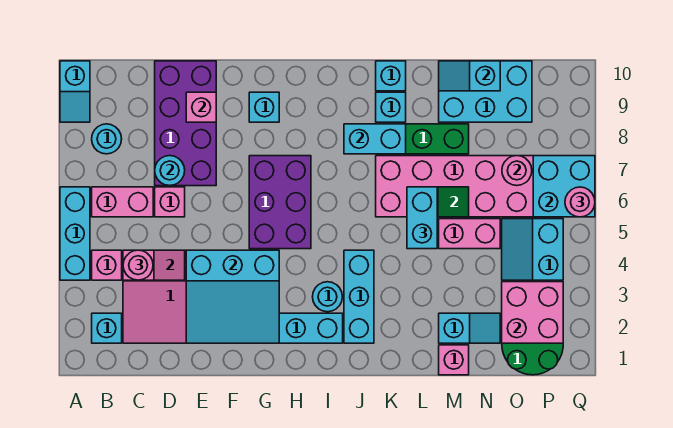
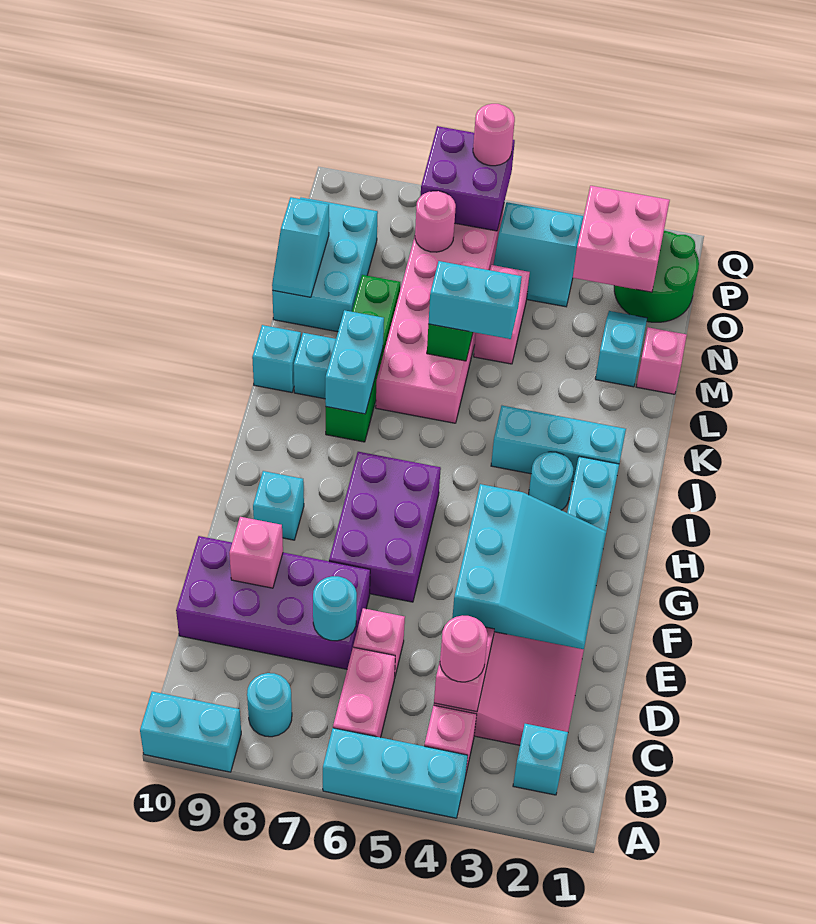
cyan slope A9:A10 level 1 top 10 -> cyan brick A9:A10 level 1
purple brick G5:H7 level 1 -> purple brick F6:H7 level 1
cyan brick P6:Q7 level 2 -> purple brick P6:Q7 level 2

